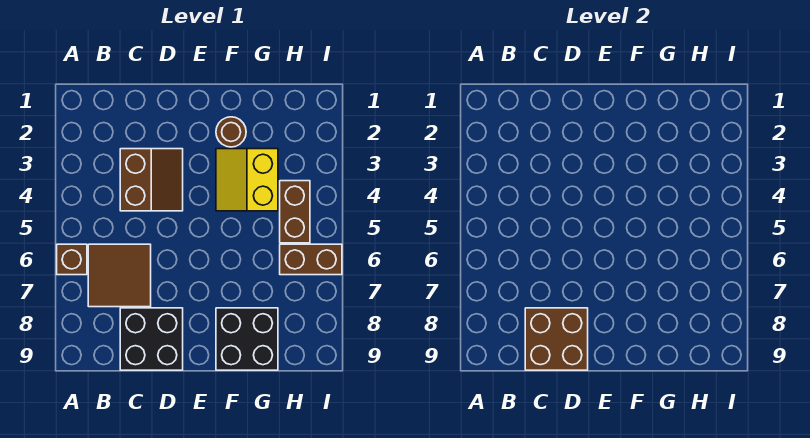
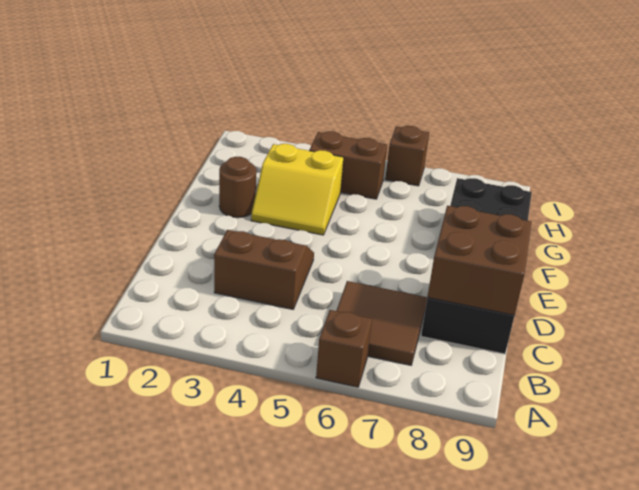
brown brick H6:I6 level 1 -> brown brick I6 level 1

